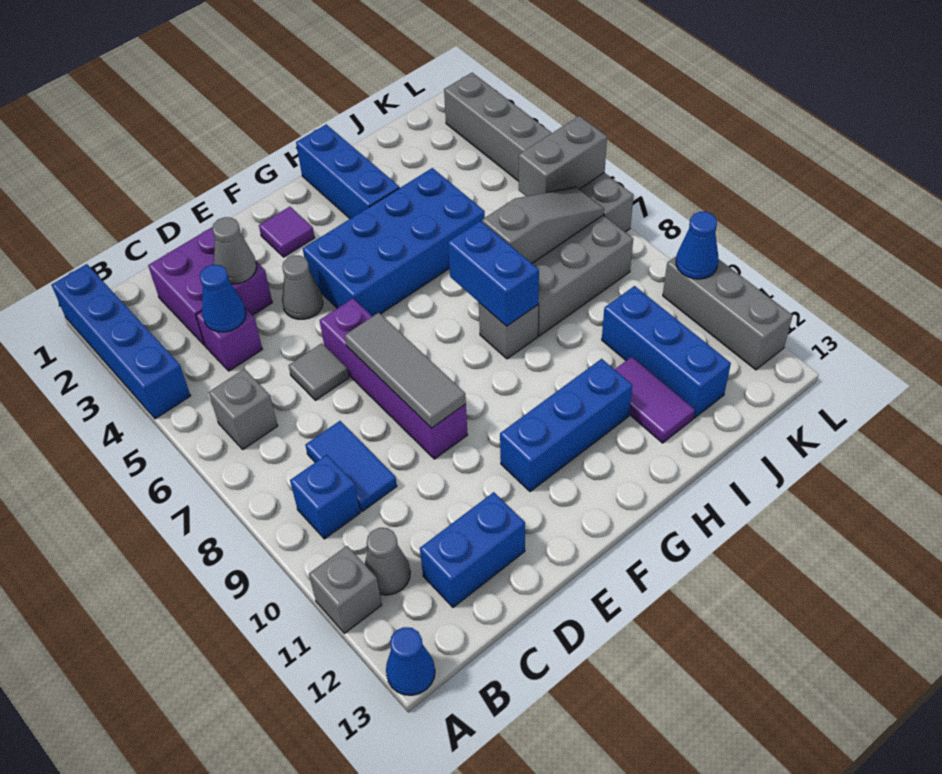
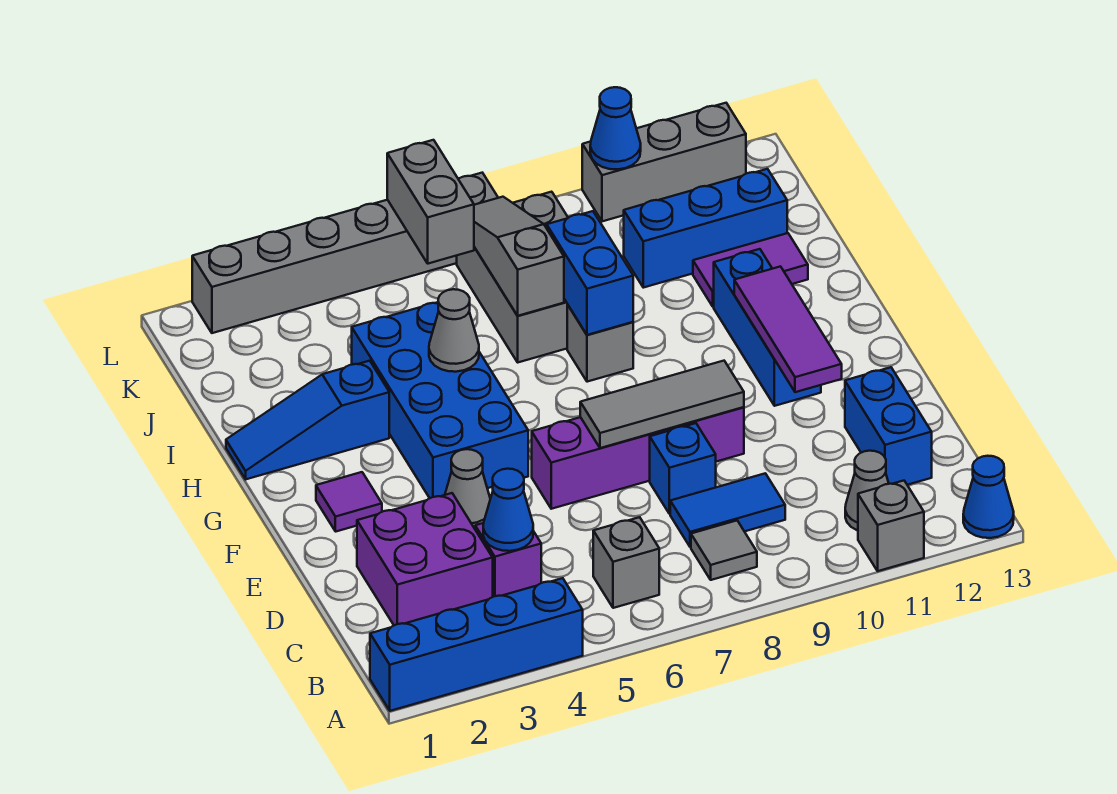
blue brick B9 level 1 -> blue brick D8 level 1
grey cone D3 level 2 -> grey cone H5 level 2
grey tile D6 level 1 -> grey tile B8 level 1
none -> purple tile E11:G11 level 2
blue brick H1:H3 level 1 -> blue slope H1:H3 level 1 top 3
blue brick H7:H8 level 2 -> blue brick H8:I8 level 2

